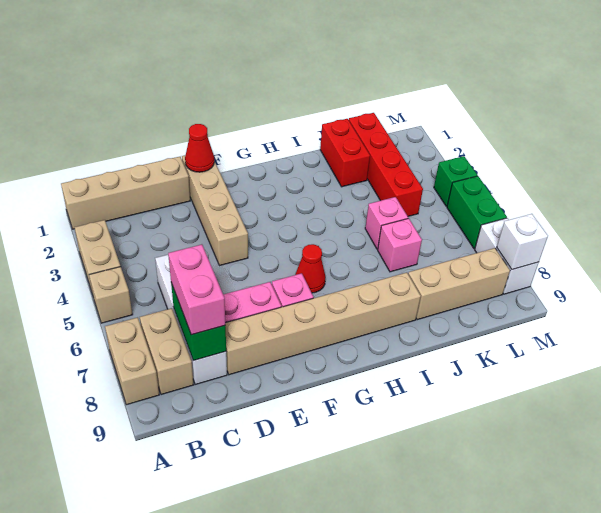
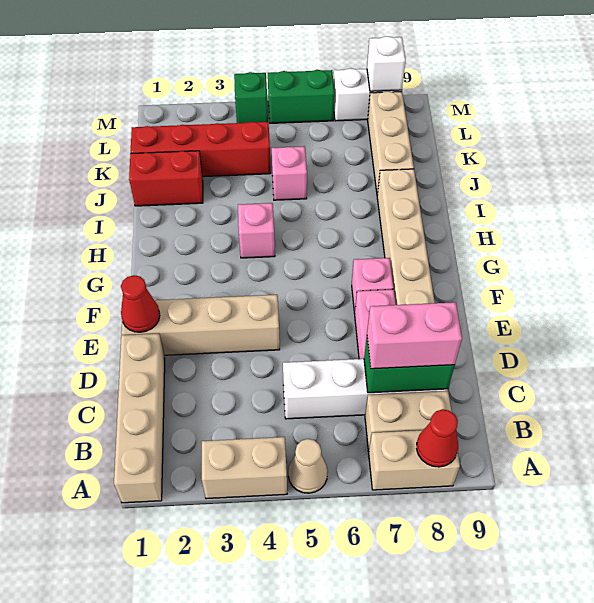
tan brick A5 level 1 -> tan cone A5 level 1
red cone G6 level 1 -> red cone A8 level 2
pink brick J6 level 1 -> pink brick H4 level 1

